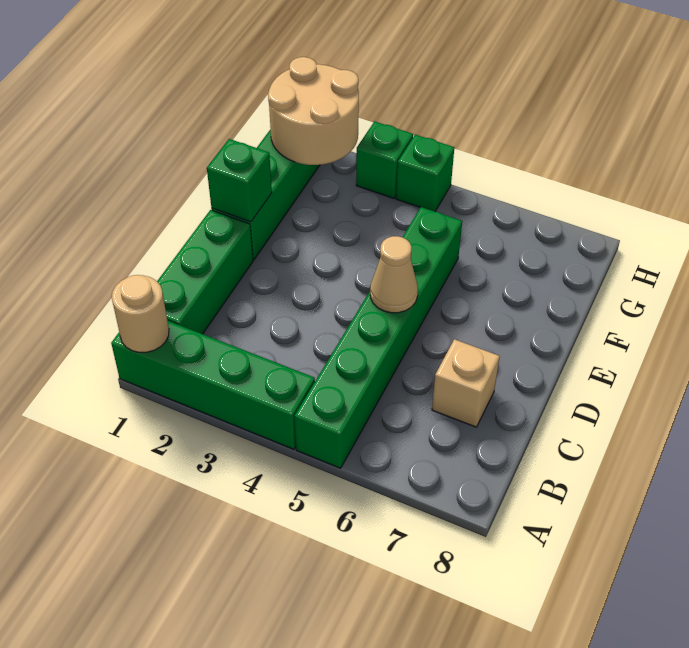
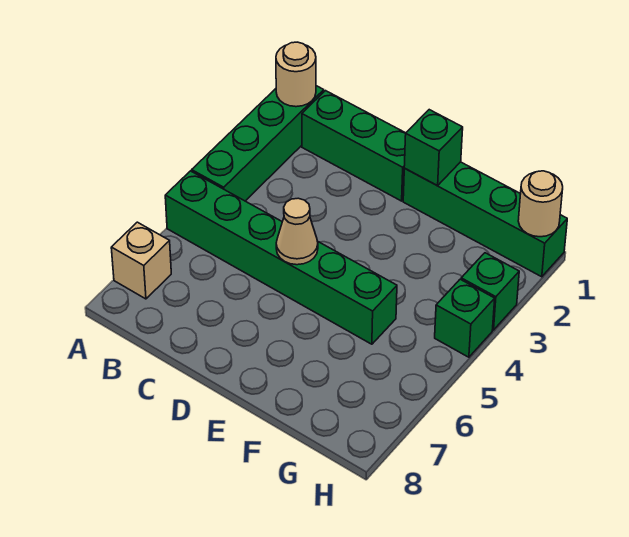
tan brick C7 level 1 -> tan brick A7 level 1
tan round brick G1:H2 level 2 -> tan round brick H1 level 2

